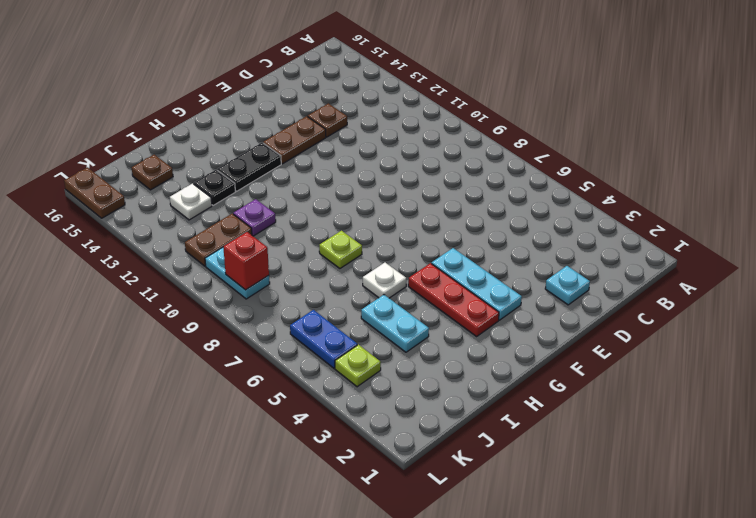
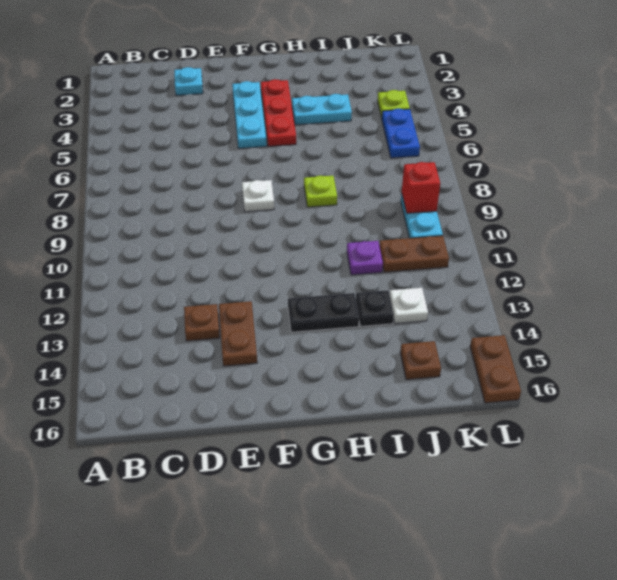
brown plate E13:F13 level 1 -> brown plate E13:E14 level 1
white plate H6 level 1 -> white plate F8 level 1
cyan plate I4:I5 level 1 -> cyan plate H4:I4 level 1

